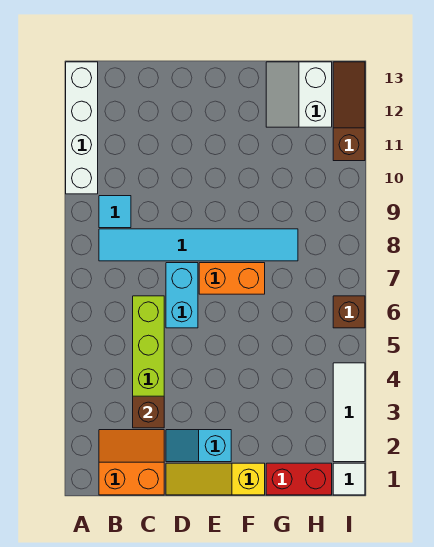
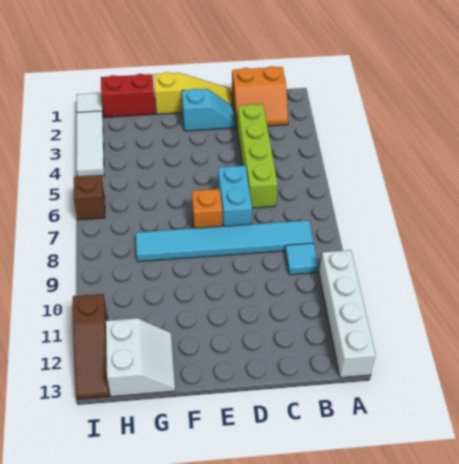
brown brick C3 level 2 -> none
orange brick E7:F7 level 1 -> orange brick E7 level 1

